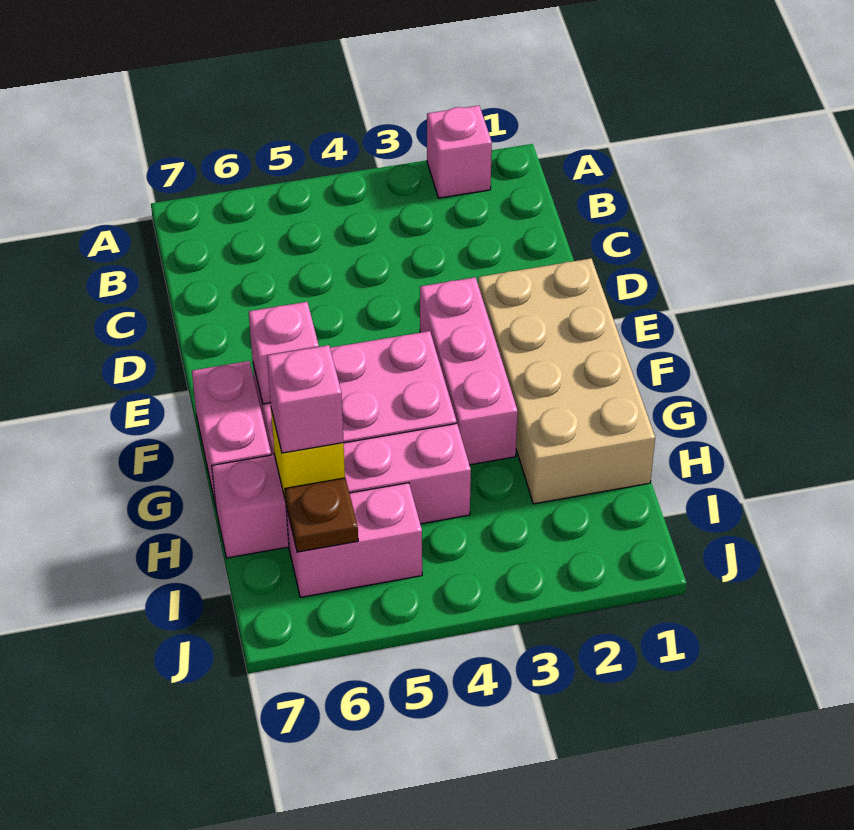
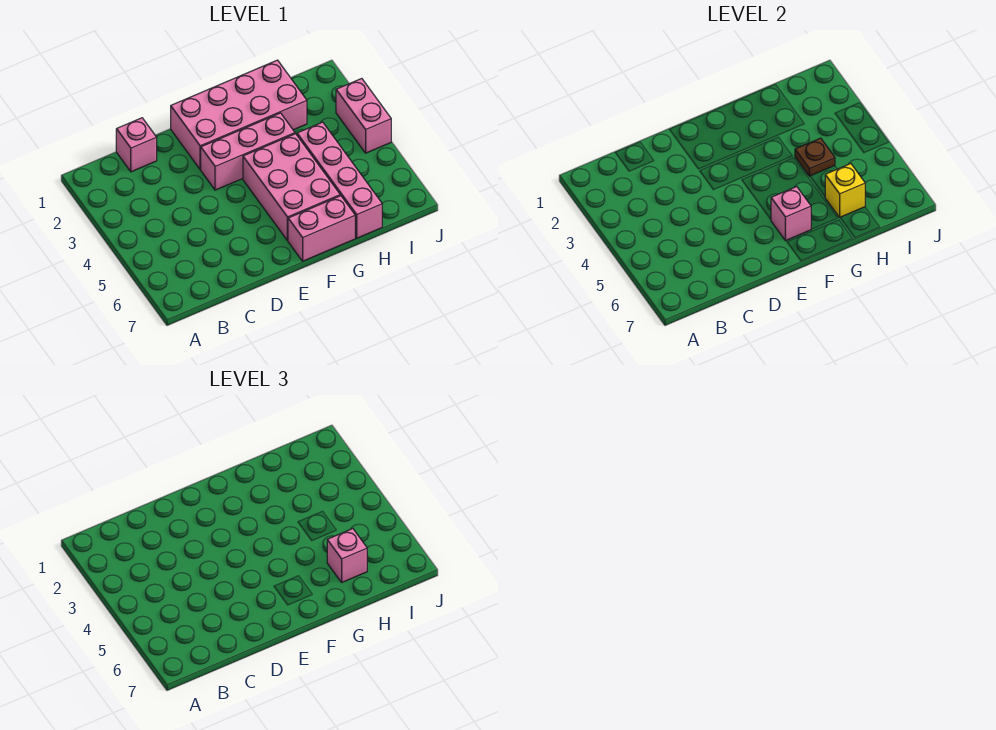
pink brick A2 level 1 -> pink brick C1 level 1
tan brick E1:H2 level 1 -> pink brick E1:H2 level 1
pink brick I5:I6 level 1 -> pink brick J3:J4 level 1
brown plate I6 level 2 -> brown plate H4 level 2

